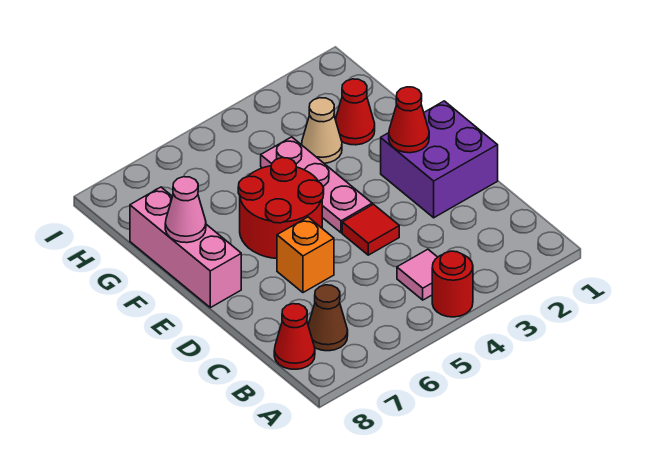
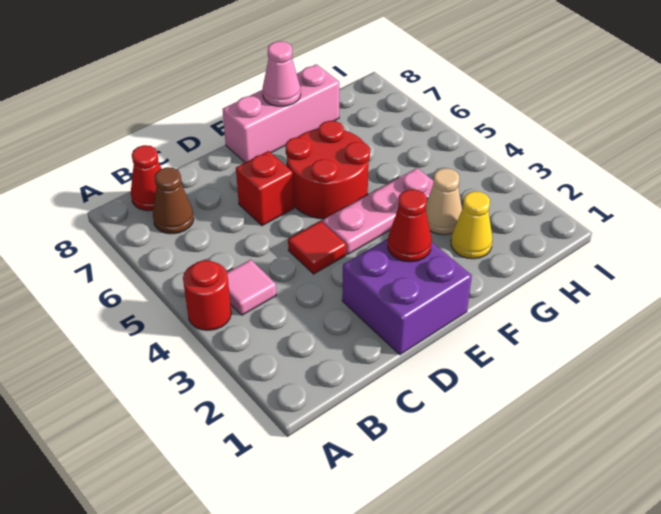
orange brick D6 level 1 -> red brick D6 level 1
red cone G2 level 1 -> yellow cone G2 level 1

